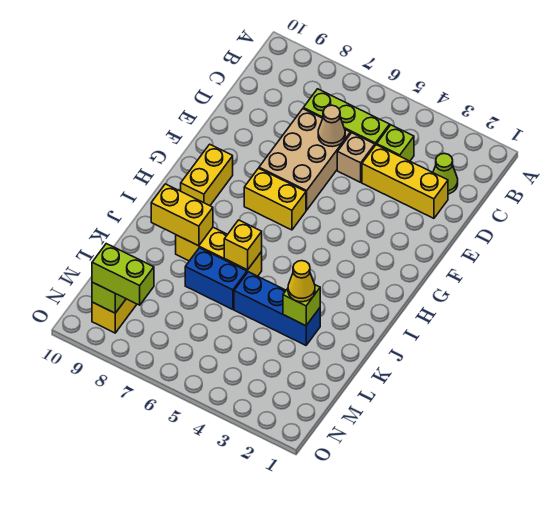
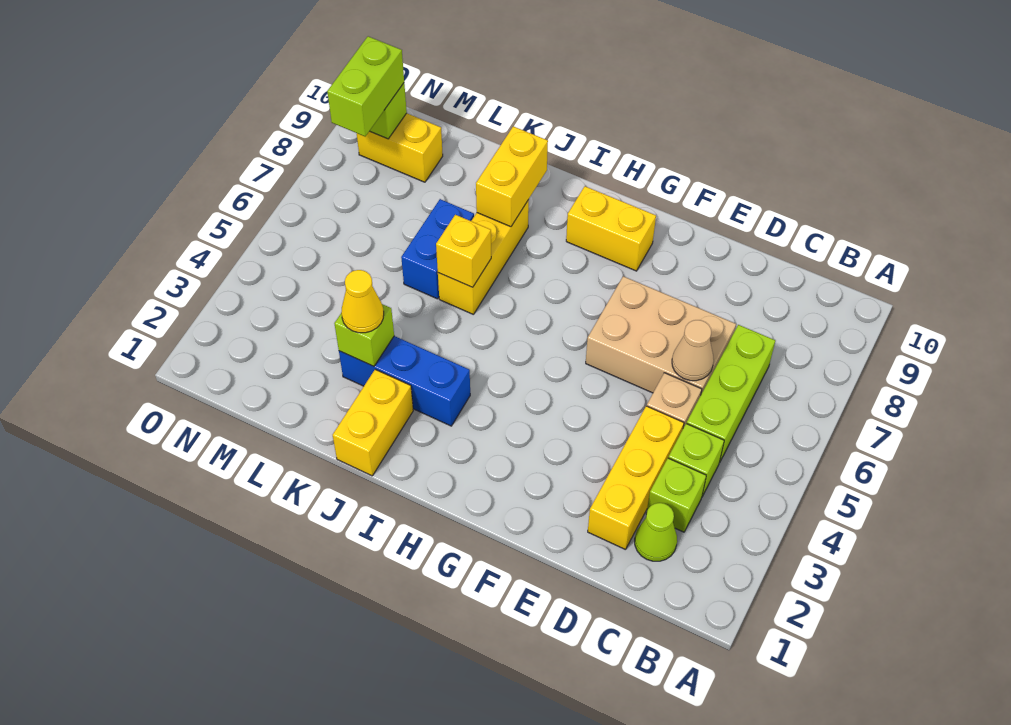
none -> lime brick C3 level 1
yellow brick G6:G7 level 1 -> yellow brick J1:J2 level 1
blue brick K3:K5 level 1 -> blue brick I3:K3 level 1

